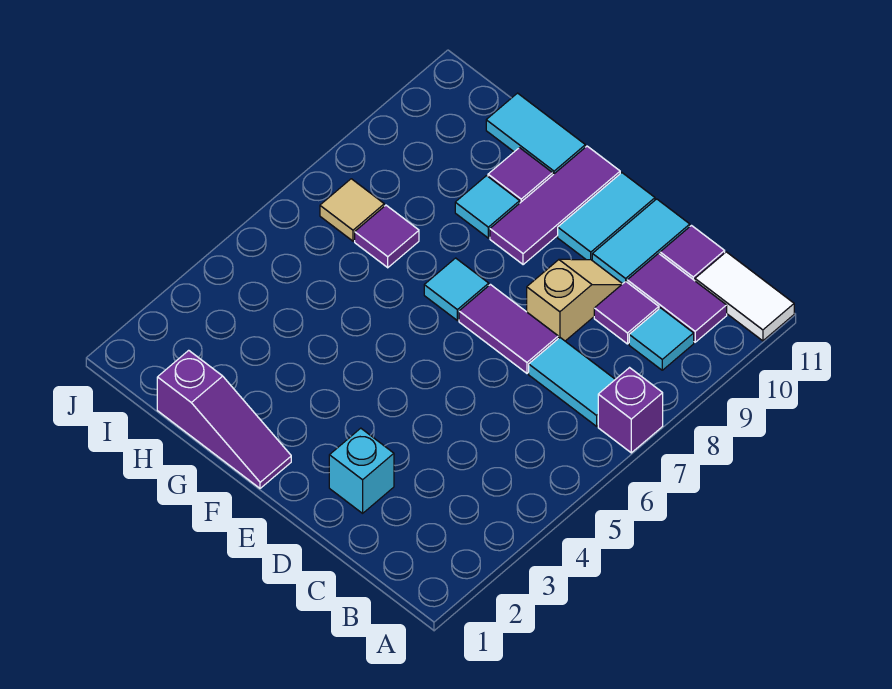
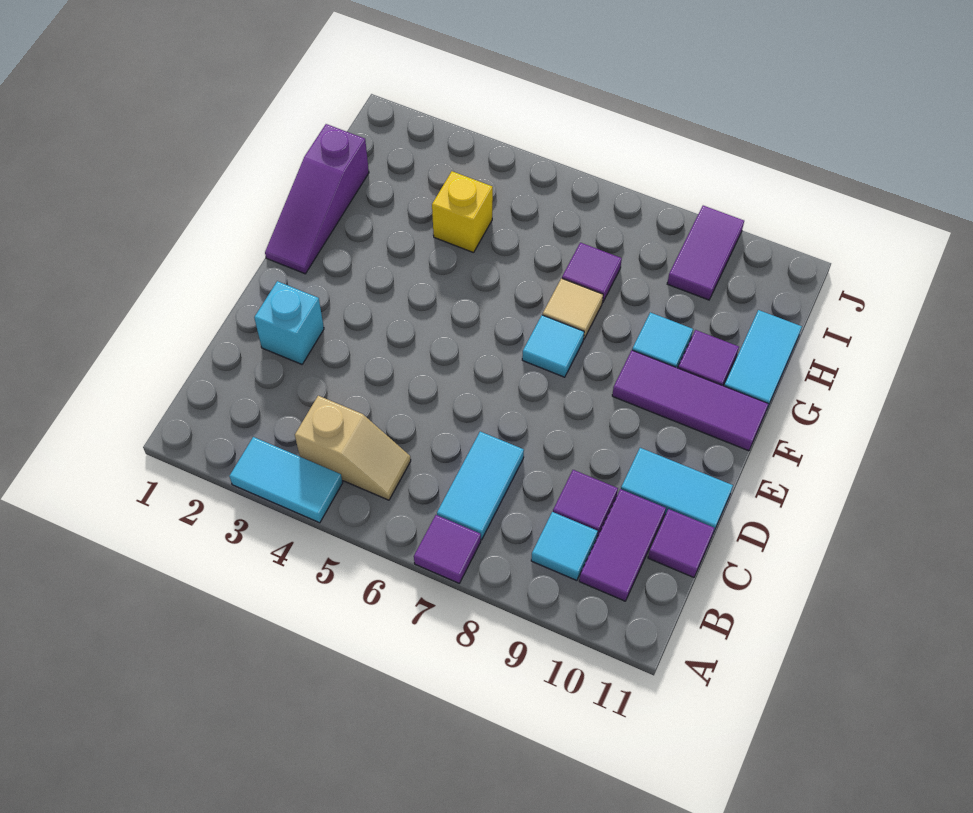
purple brick A7 level 1 -> purple tile A7 level 1
white tile A11:B11 level 1 -> none
purple tile D7:E7 level 1 -> purple tile I9:J9 level 1
tan slope D8:D9 level 1 top 8 -> tan slope B4:B5 level 1 top 4
cyan tile E10:E11 level 1 -> cyan tile A3:A4 level 1
none -> yellow brick H4 level 1
tan tile I7 level 1 -> tan tile G7 level 1

